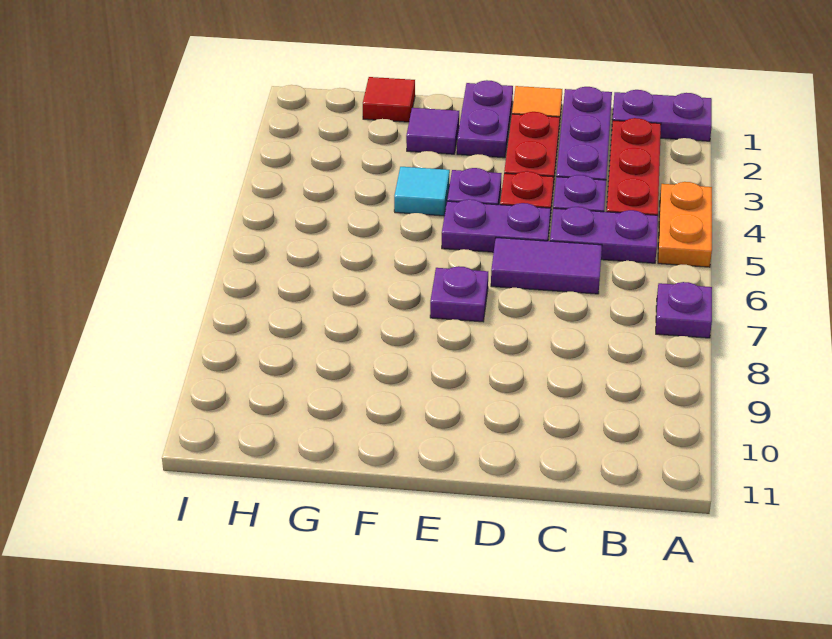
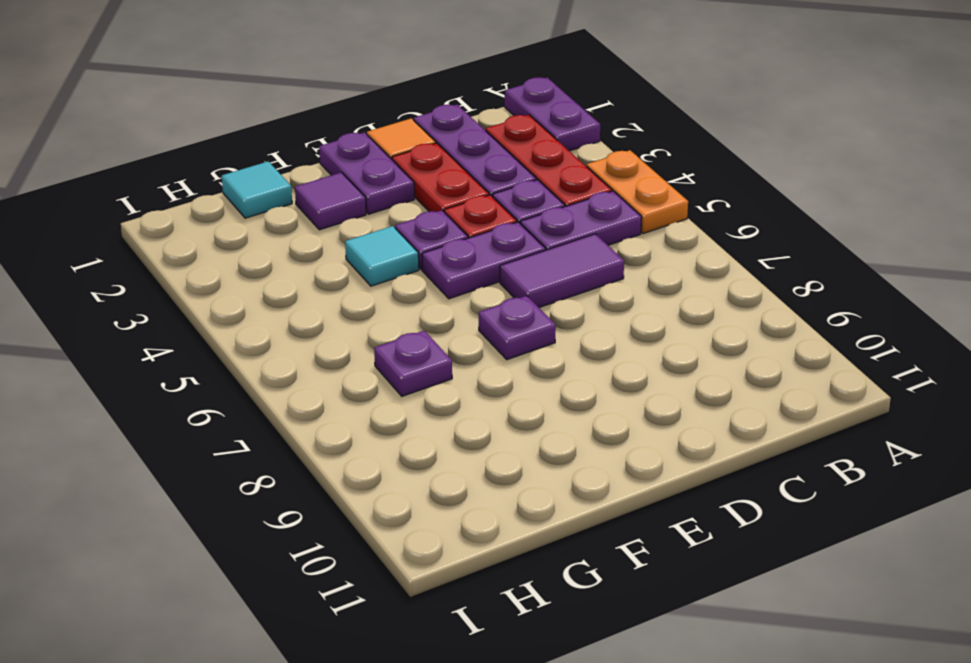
purple plate A1:B1 level 1 -> purple plate A1:A2 level 1
purple plate A7 level 1 -> purple plate G7 level 1
red tile G1 level 1 -> cyan tile G1 level 1

